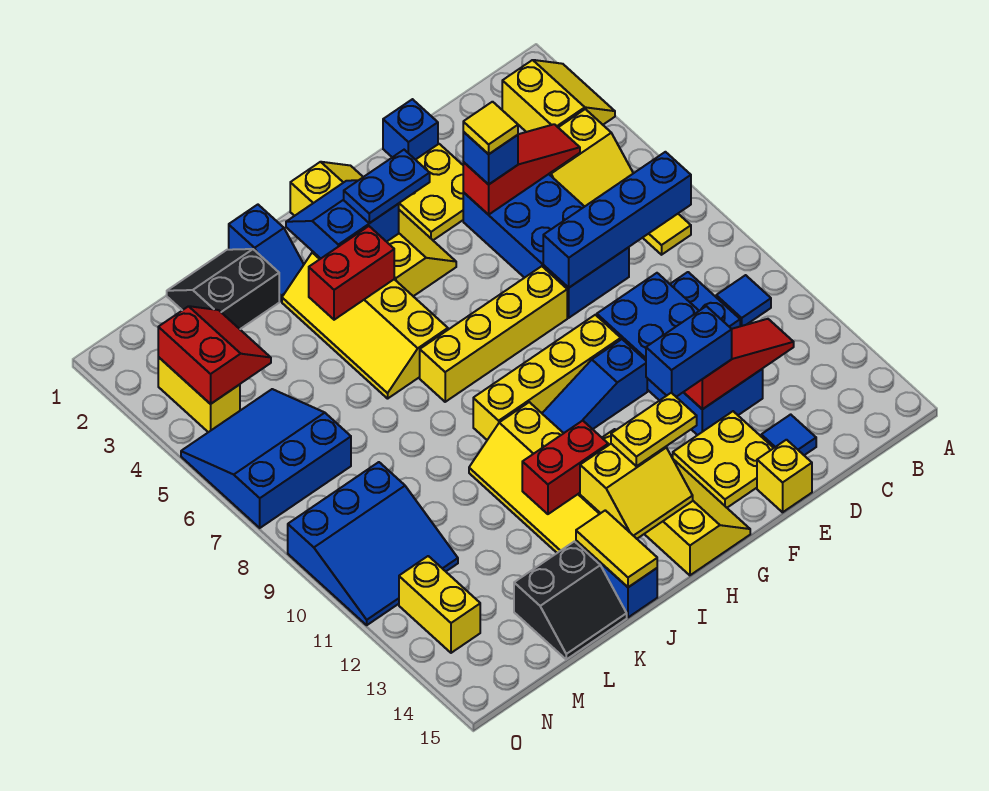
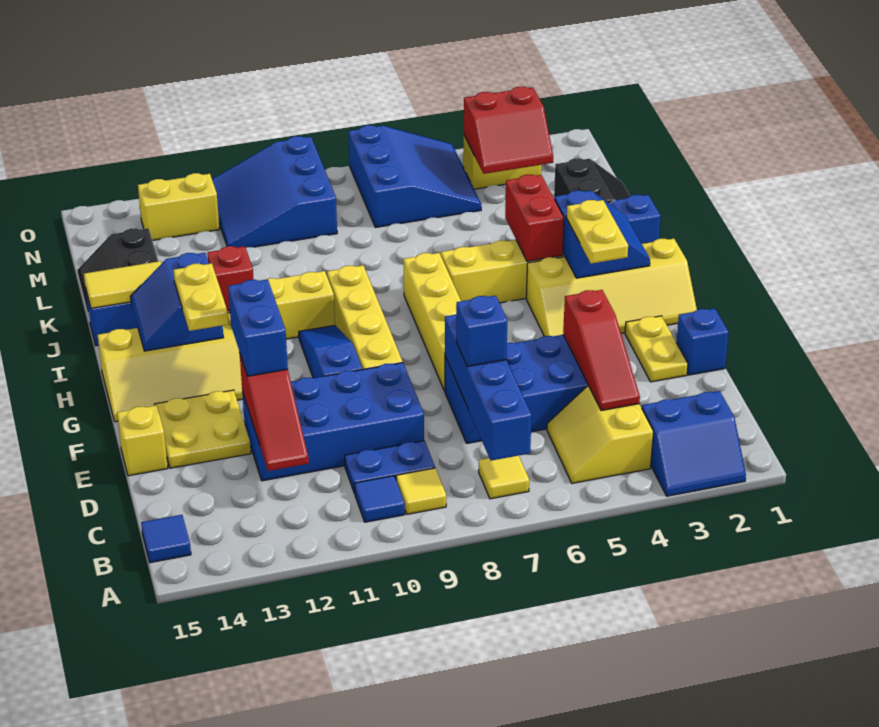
yellow slope A2:B3 level 1 top B -> blue slope A2:B3 level 1 top B
blue tile D14 level 1 -> blue tile B15 level 1
yellow plate E2:F3 level 1 -> yellow plate E2:F2 level 1
blue brick E4 level 3 -> blue brick D7 level 3
yellow tile E4 level 4 -> yellow tile B9 level 1
blue plate G3:H3 level 3 -> yellow plate G3:H3 level 3
yellow slope H13:I14 level 2 top 13 -> blue slope H13:I14 level 2 top 13
red brick I12:J12 level 2 -> red brick I12 level 2

